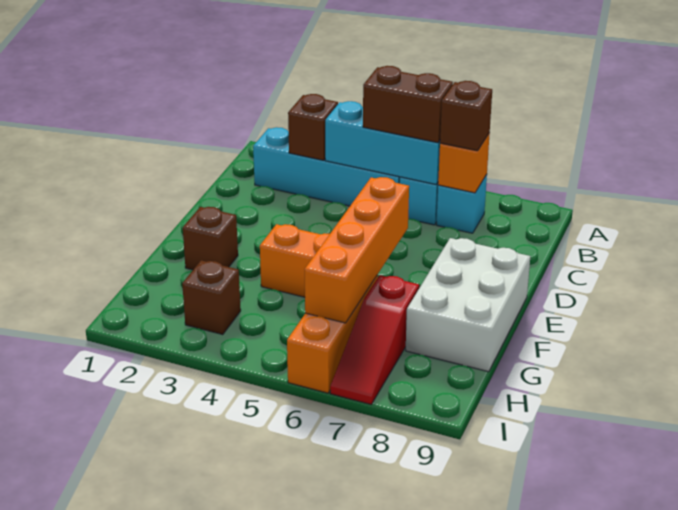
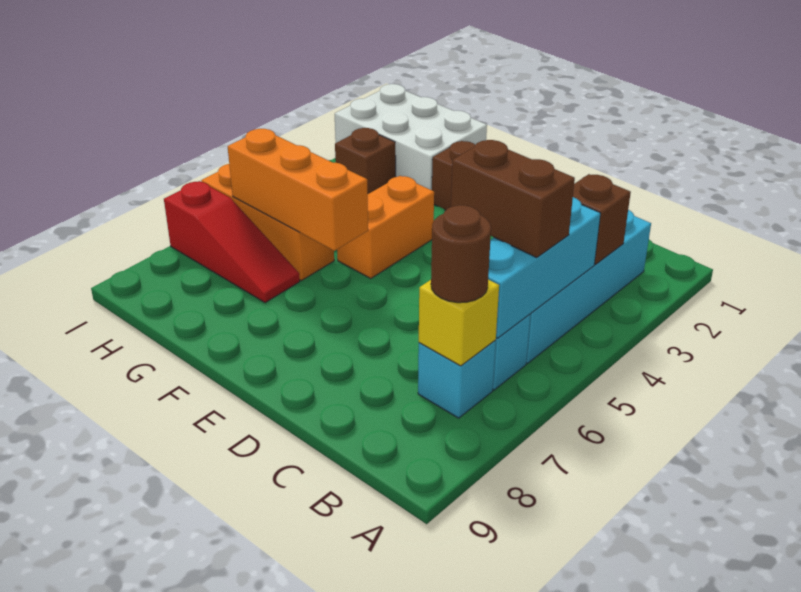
brown brick B5:B6 level 3 -> brown brick B5:C5 level 3
orange brick B7 level 2 -> yellow brick B7 level 2
brown brick B7 level 3 -> brown round brick B7 level 3
orange brick E6:H6 level 2 -> orange brick F6:H6 level 2
white brick E8:G9 level 1 -> white brick G1:I2 level 1
red slope G7:I7 level 1 top G -> red slope G7:I7 level 1 top I

